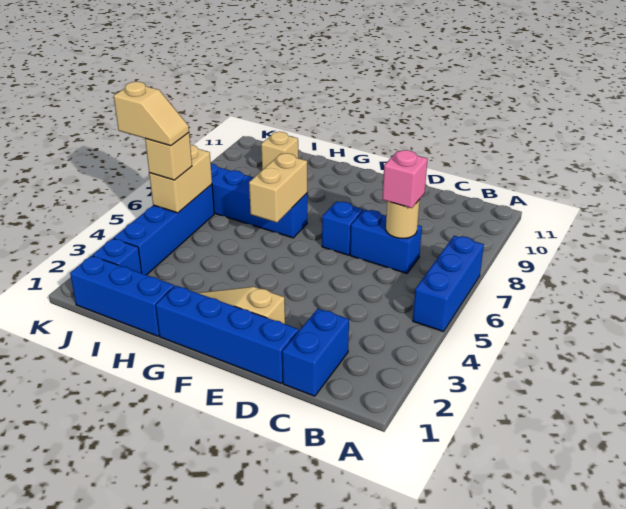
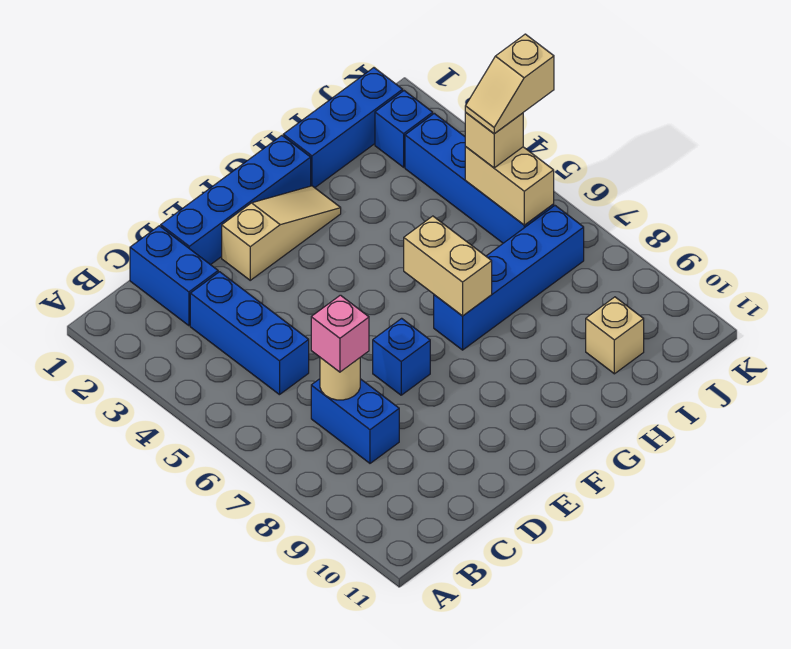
blue brick A5:A7 level 1 -> blue brick C3:C5 level 1
blue brick C7:D7 level 1 -> blue brick C7:C8 level 1

